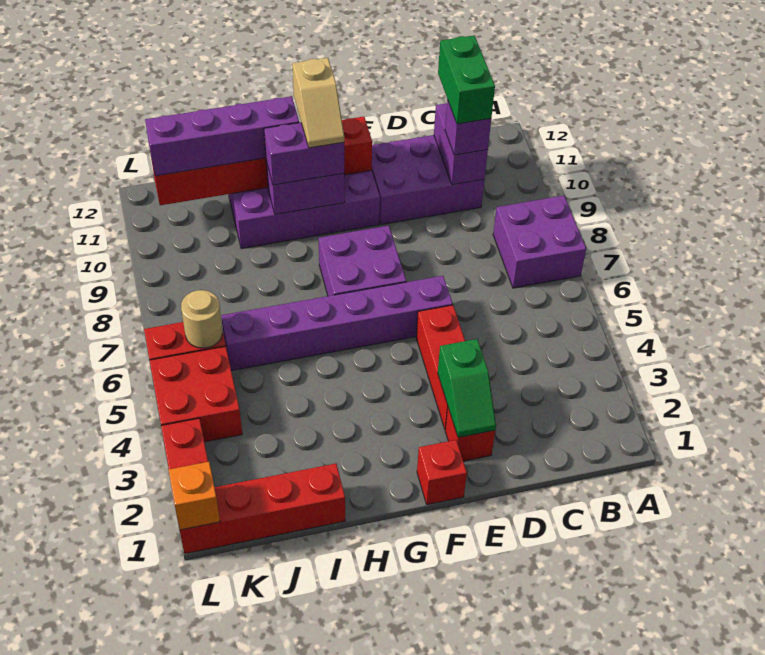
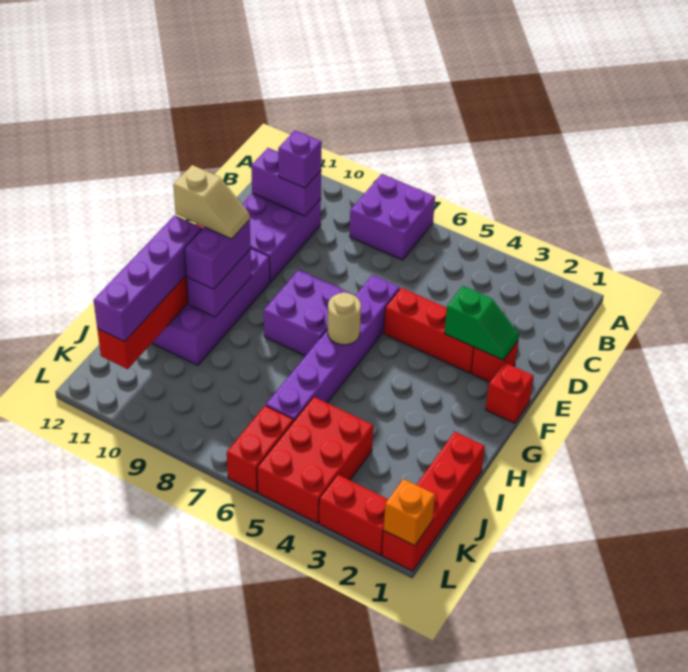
green brick C10:C11 level 4 -> none
red brick K4:L5 level 1 -> red brick J4:L5 level 1
tan round brick K6 level 2 -> tan round brick G6 level 2

